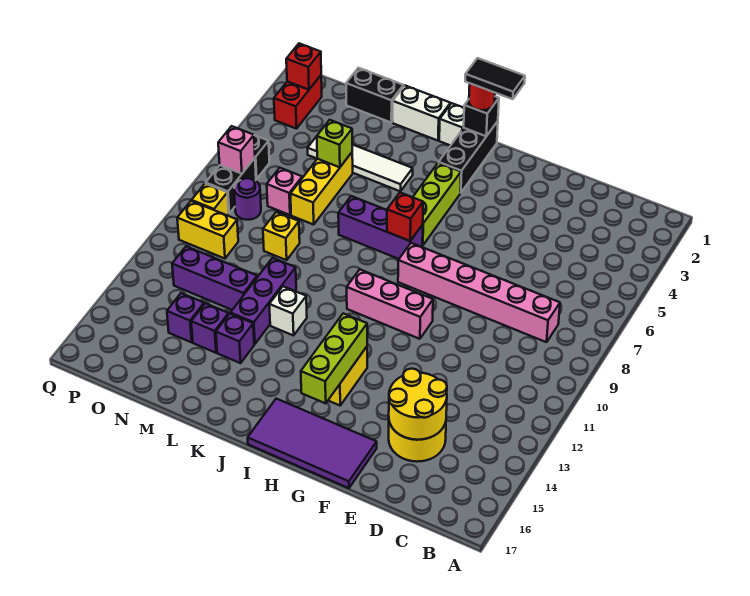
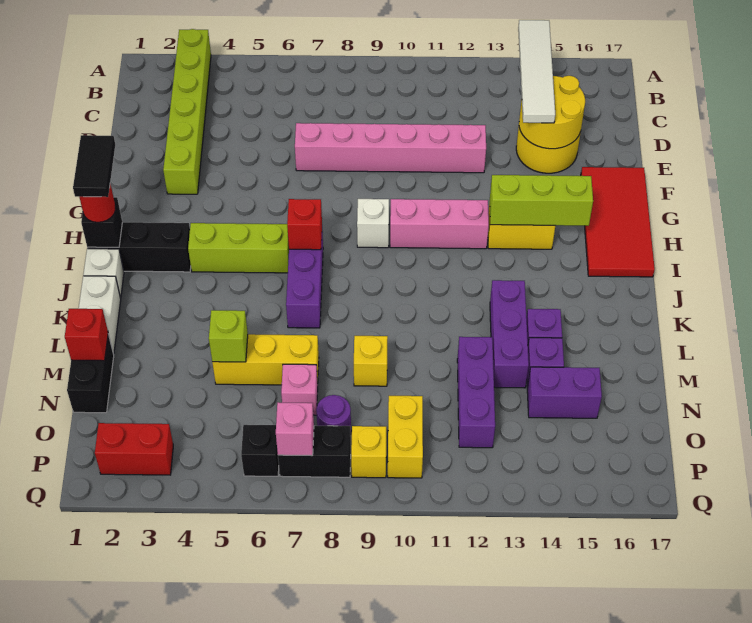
none -> lime brick A3:F3 level 1
pink brick C8:H8 level 1 -> pink brick E7:E12 level 1
purple tile F16:I17 level 1 -> red tile F16:I17 level 1
pink brick G10:I10 level 1 -> pink brick H10:H12 level 1
white tile K4:N4 level 1 -> white tile B14:E14 level 3
white brick K12 level 1 -> white brick H9 level 1
purple brick L11:L13 level 1 -> purple brick K13:M13 level 1
purple brick N14 level 1 -> purple brick N14:N15 level 1
red brick P2 level 2 -> red brick M1 level 2

